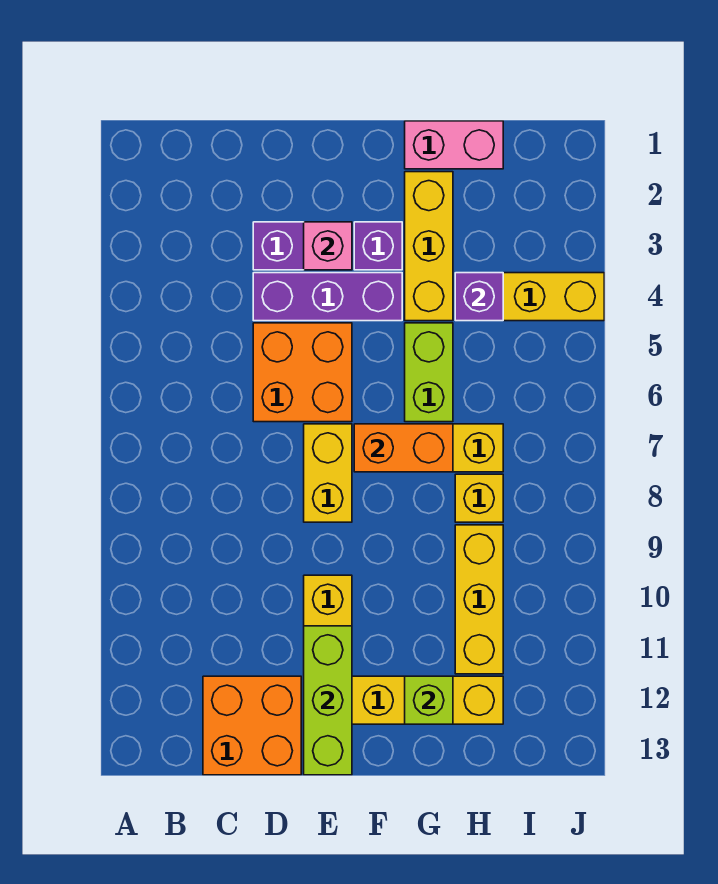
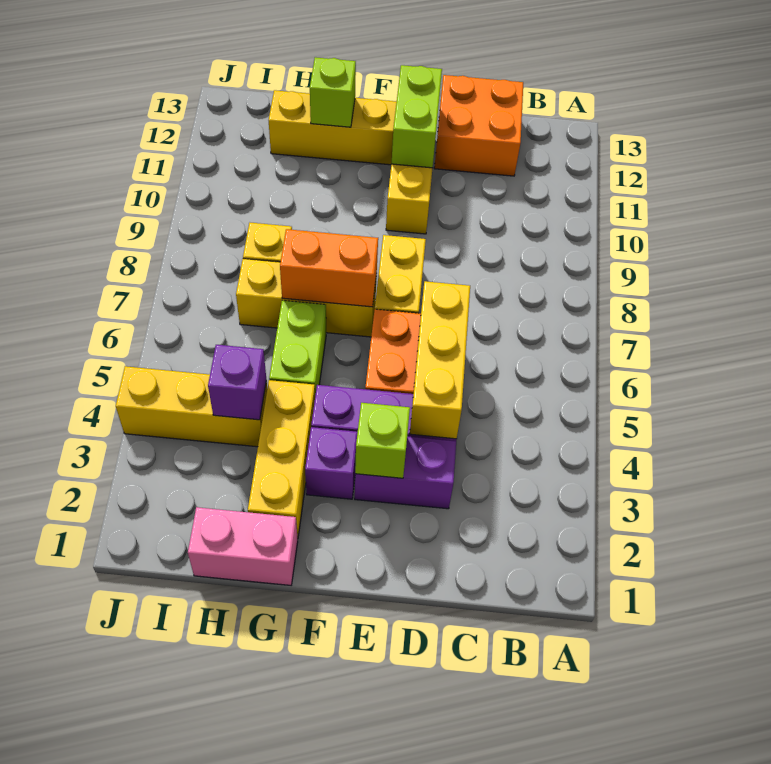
pink brick E3 level 2 -> lime brick E3 level 2
lime brick E11:E13 level 2 -> lime brick E11:E12 level 2
yellow brick H9:H11 level 1 -> yellow brick D4:D6 level 2

